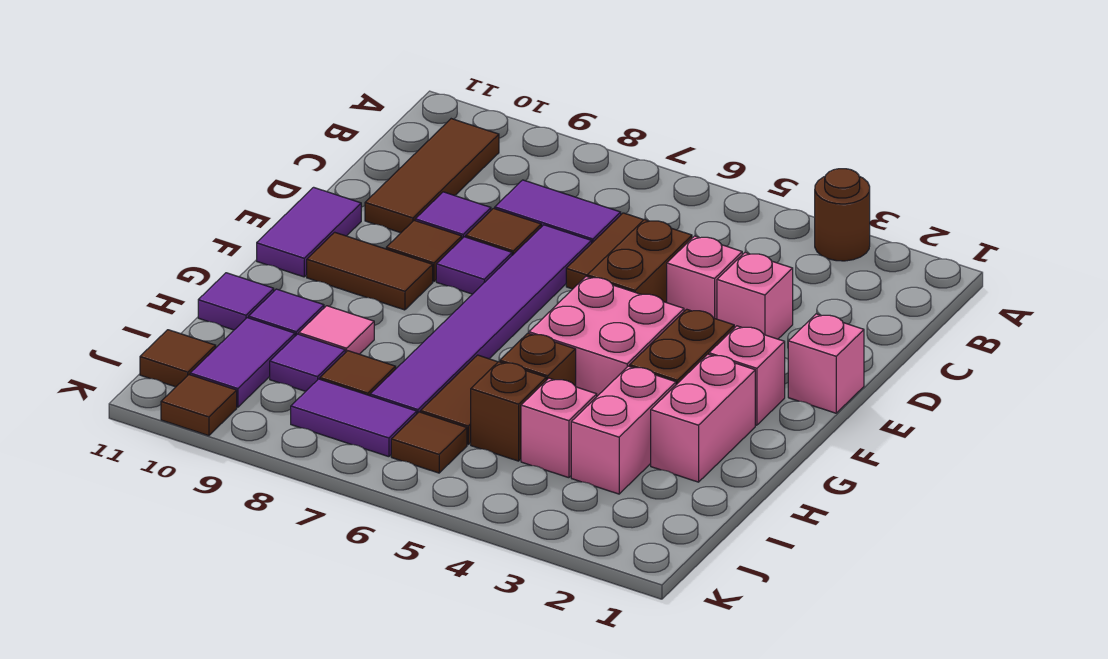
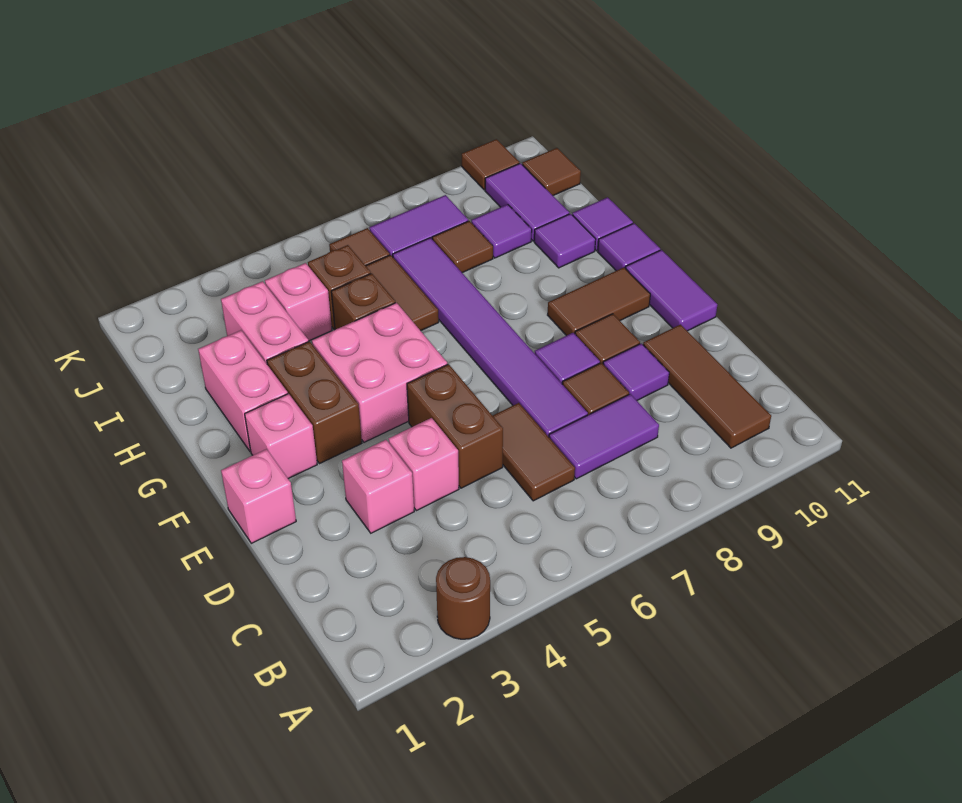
none -> purple tile G11 level 1
pink tile H9 level 1 -> none

